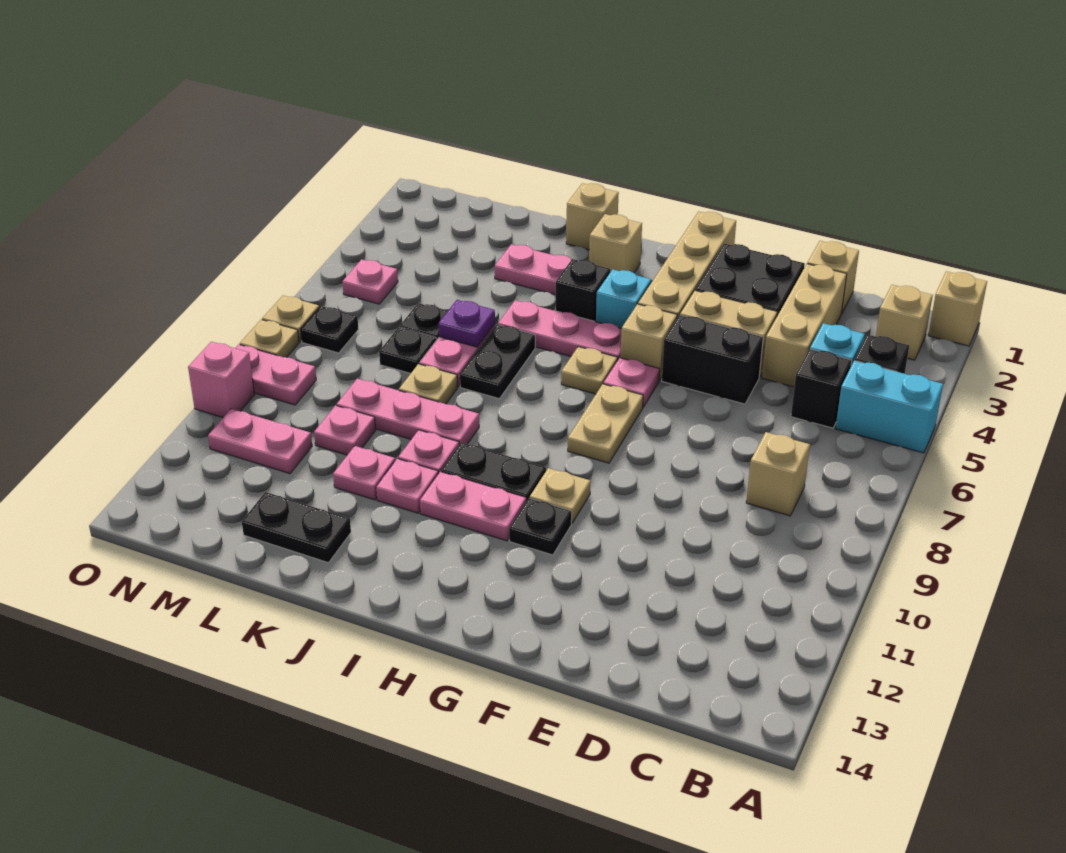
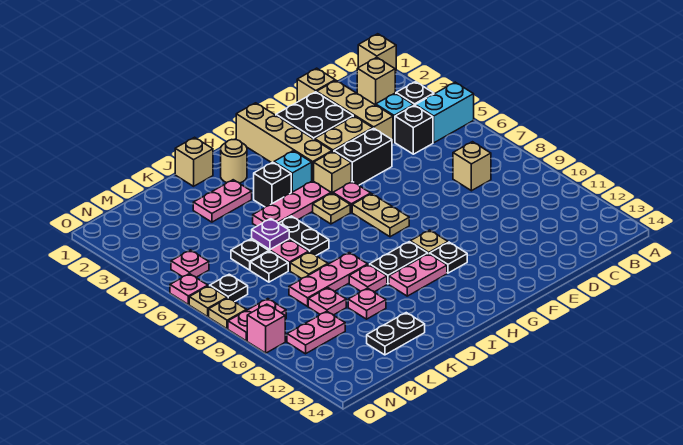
tan brick I2 level 1 -> tan round brick I2 level 1
pink plate J11 level 1 -> pink plate O6 level 1

